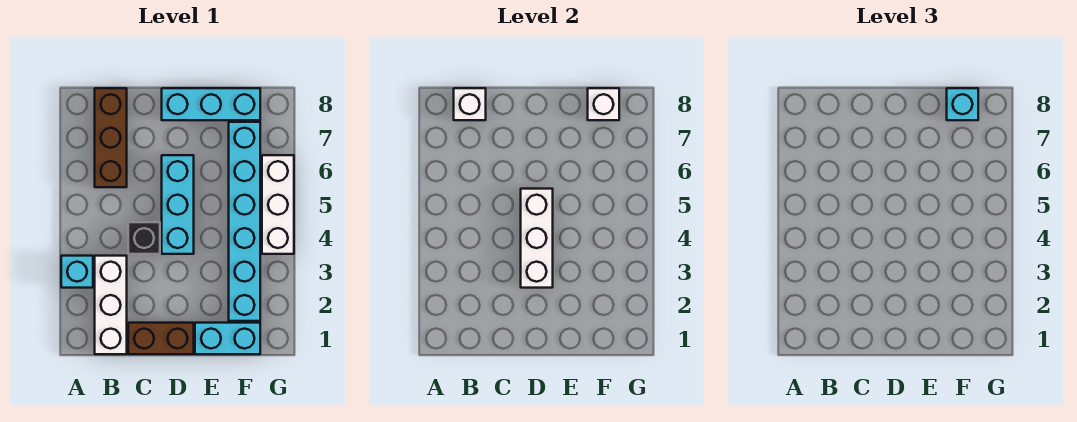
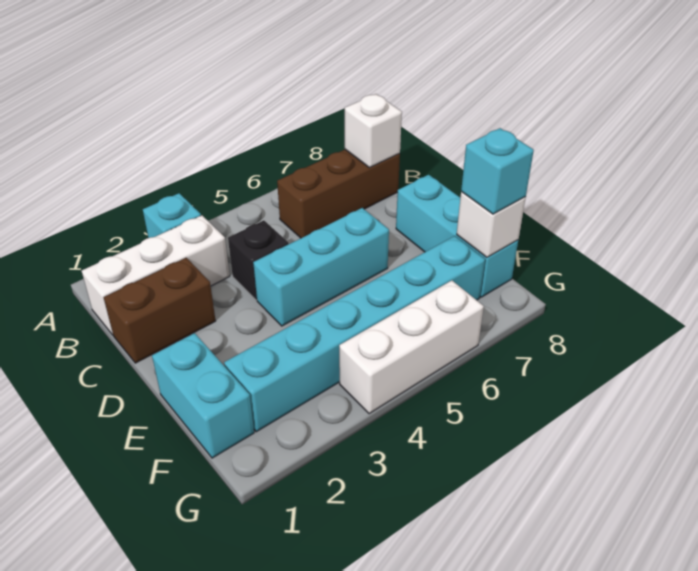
brown brick C1:D1 level 1 -> brown brick C1:C2 level 1
white brick D3:D5 level 2 -> none

